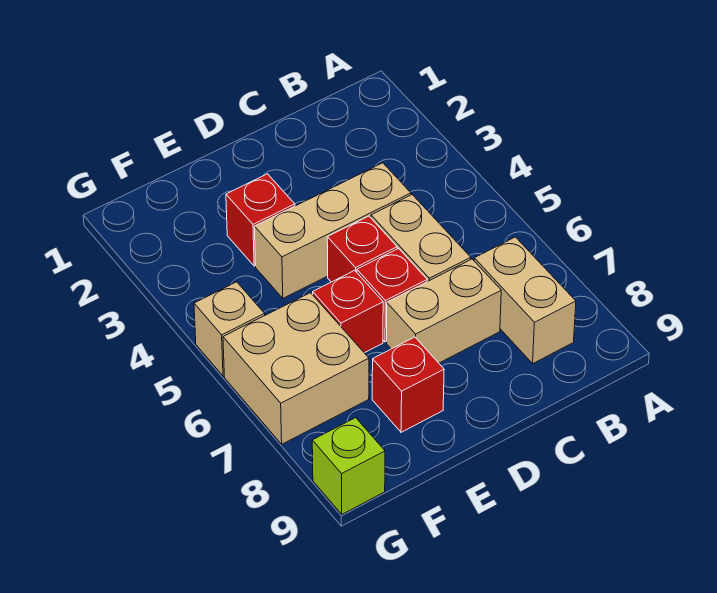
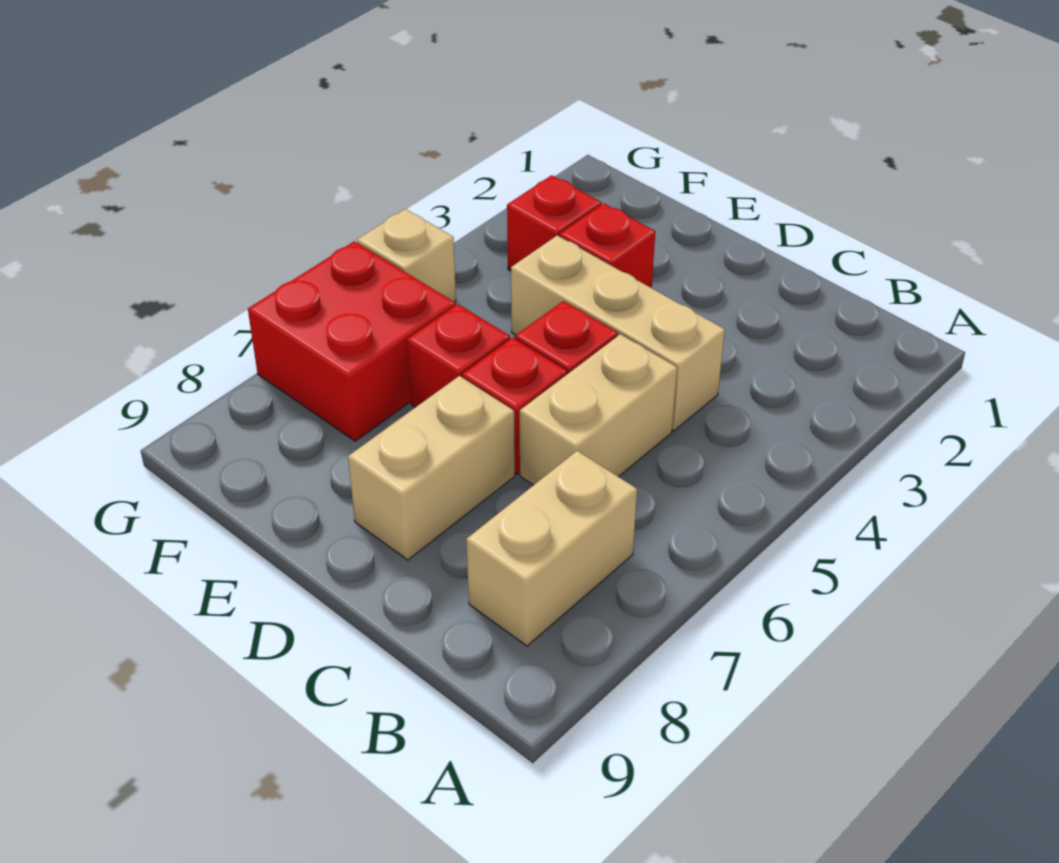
tan brick C7:D7 level 1 -> tan brick D7:D8 level 1
red brick E8 level 1 -> red brick F3 level 1
tan brick F6:G7 level 1 -> red brick F6:G7 level 1
lime brick G9 level 1 -> none

